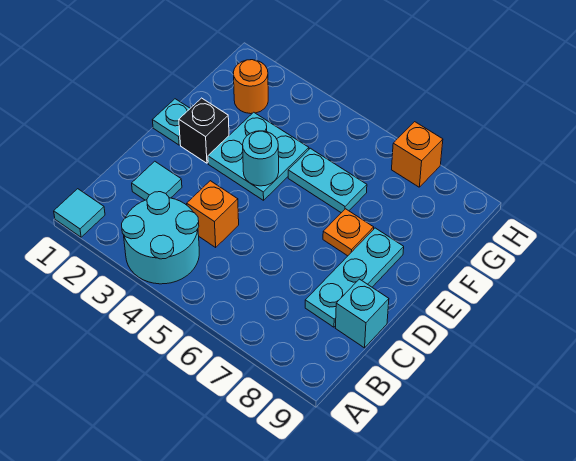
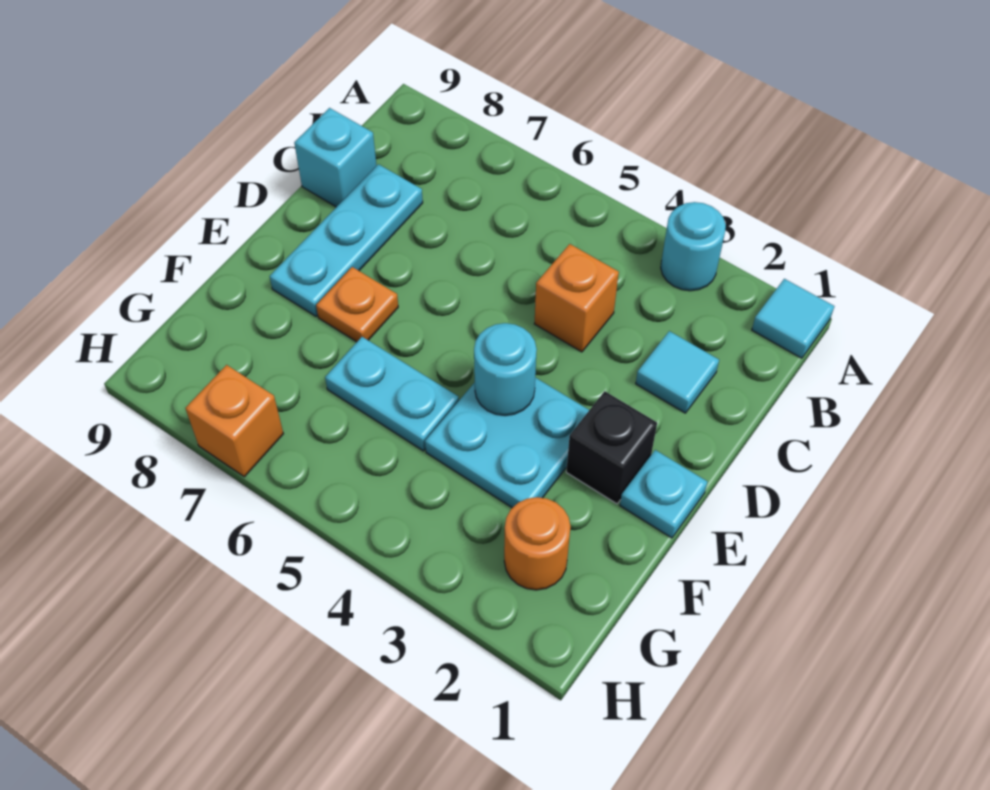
cyan round brick A3:B4 level 1 -> cyan round brick A3 level 1

